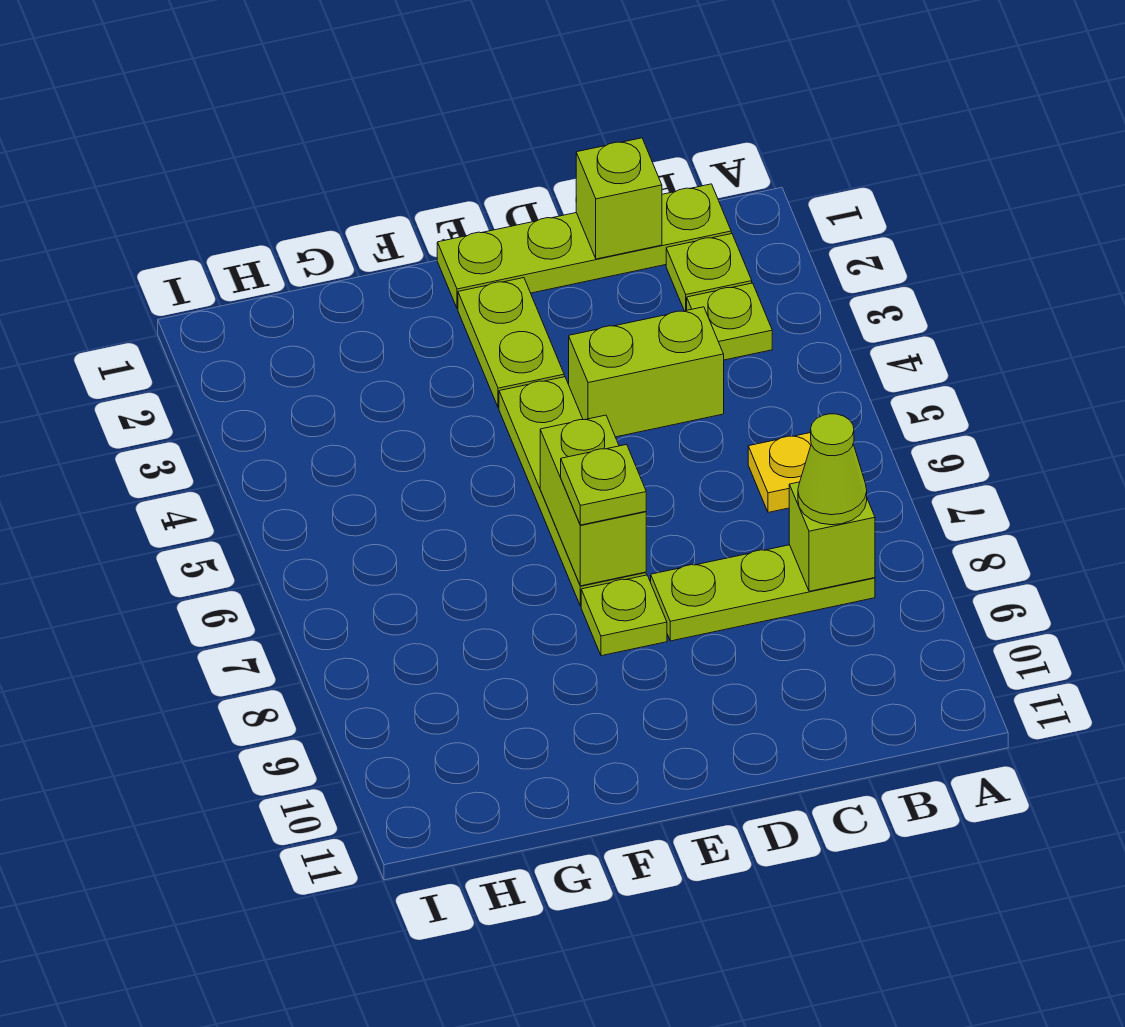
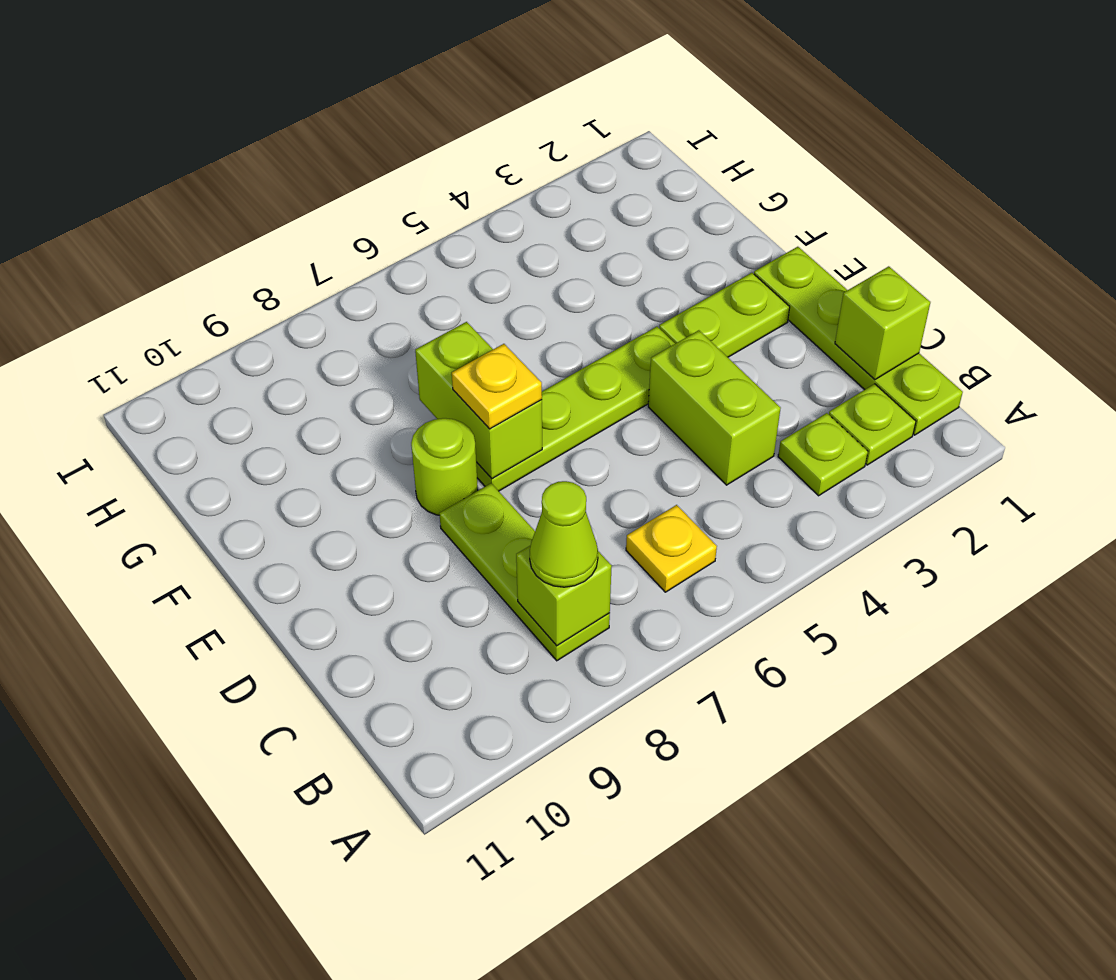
lime brick E6:E7 level 2 -> lime brick E7:F7 level 2
lime plate E7 level 3 -> yellow plate E7 level 3
lime plate E8 level 1 -> lime round brick E8 level 1

